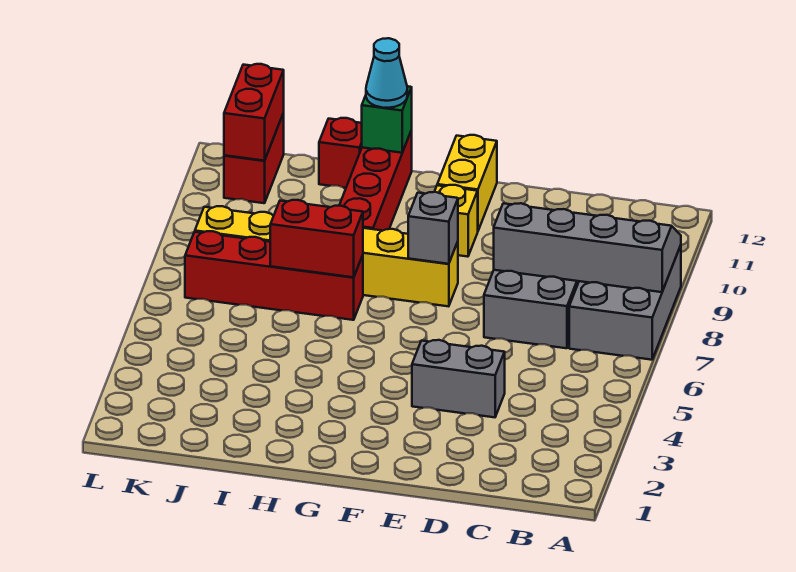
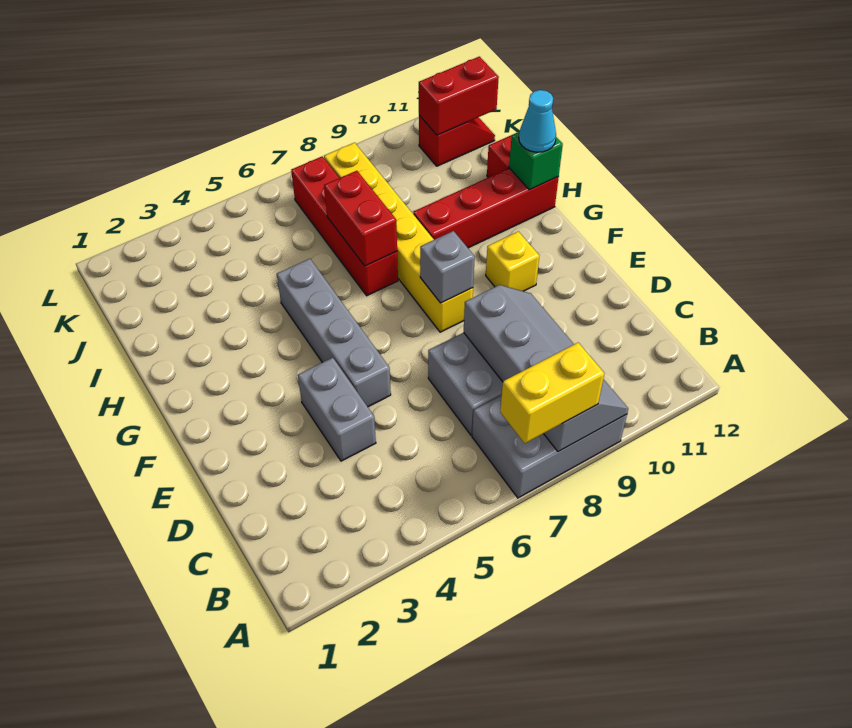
none -> grey brick E5:H5 level 1
yellow brick F11:F12 level 1 -> yellow brick A7:A8 level 3
red brick K11:K12 level 1 -> red slope K11:K12 level 1 top 11

